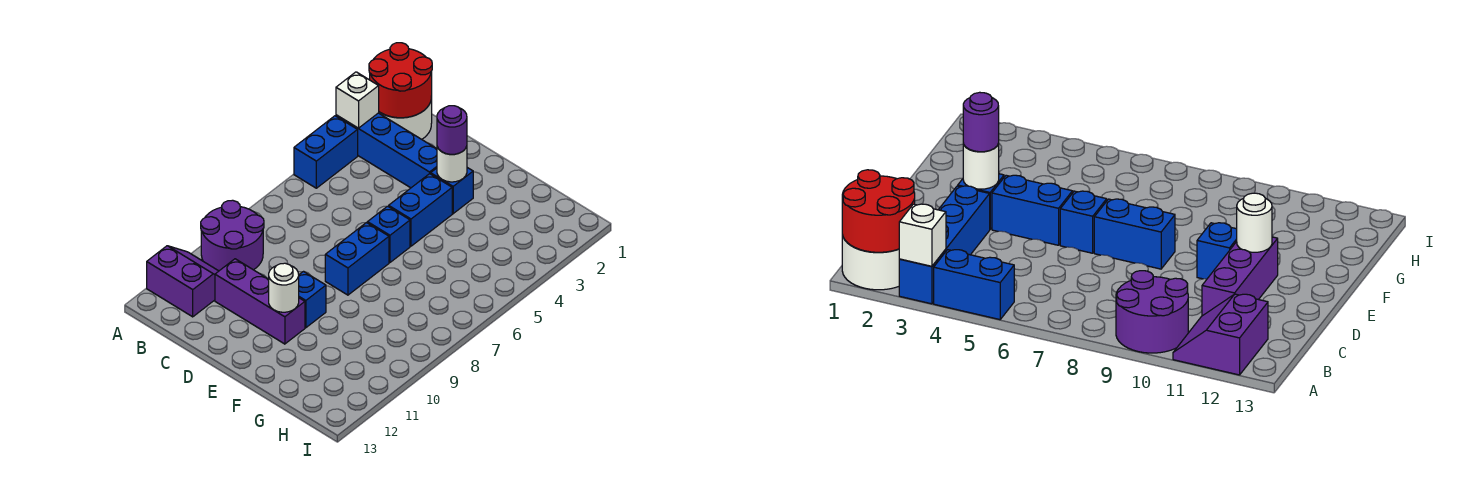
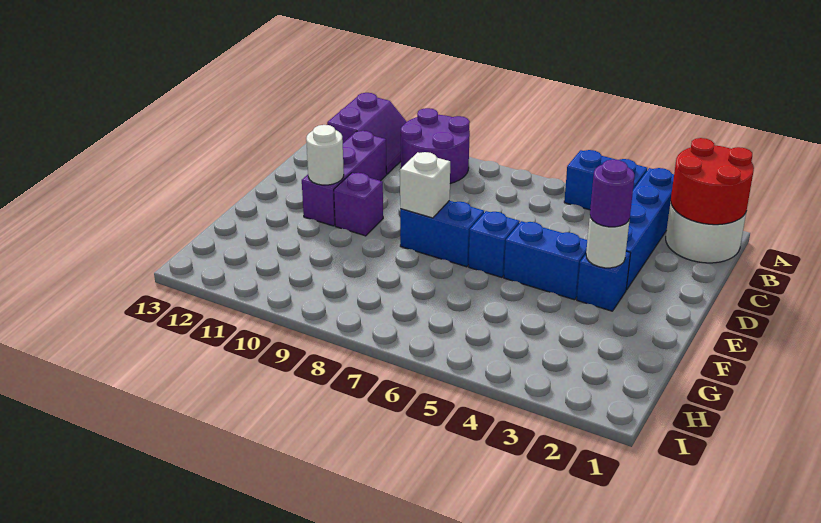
white brick A3 level 2 -> white brick E8 level 2
blue brick E10 level 1 -> purple brick E10 level 1

